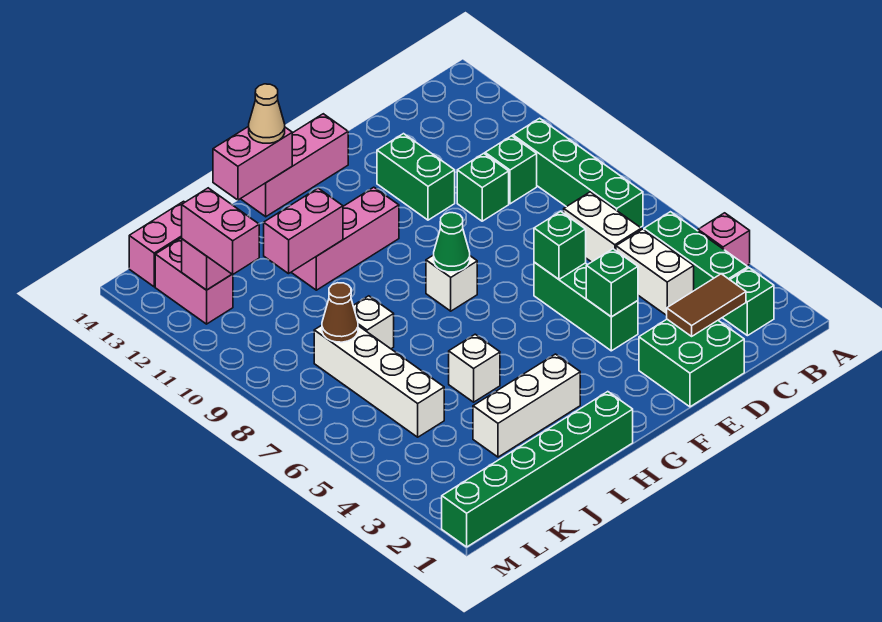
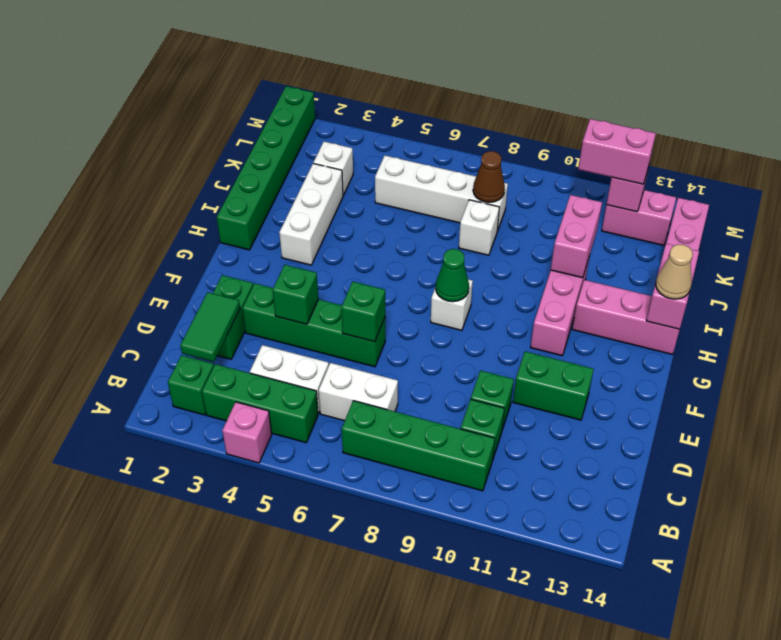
brown tile C2:D2 level 2 -> green tile C2:D2 level 2
green brick D1:E2 level 1 -> green brick D2:E2 level 1
green brick E4:E6 level 1 -> green brick E3:E6 level 1
pink brick F14:H14 level 1 -> pink brick H12:H14 level 1
white brick I5 level 1 -> white brick K3 level 1

